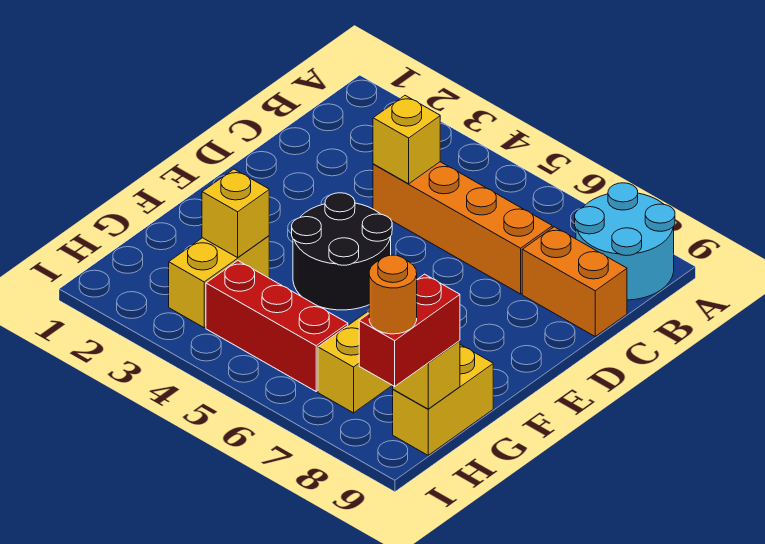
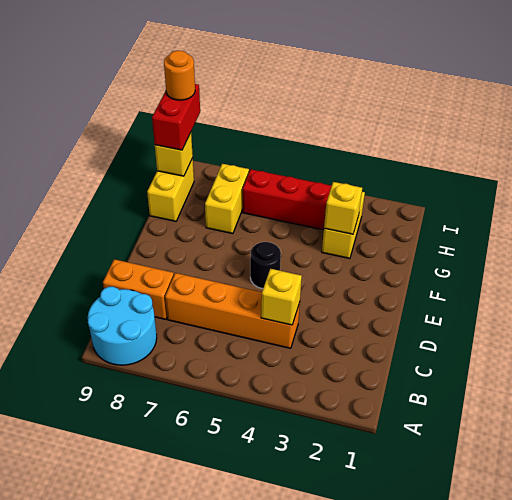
black round brick E4:F5 level 1 -> black round brick E5 level 1

